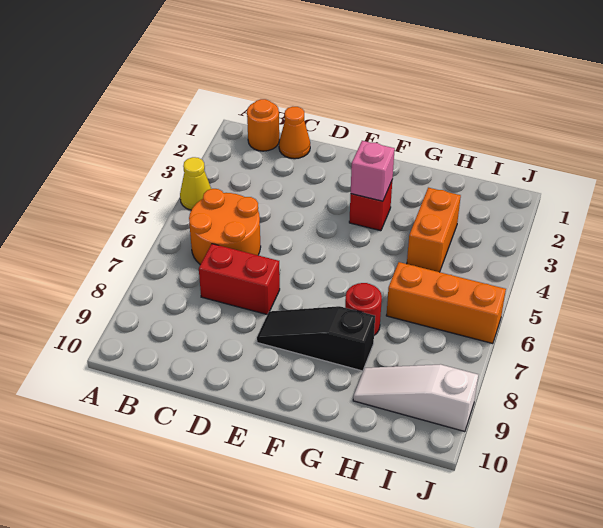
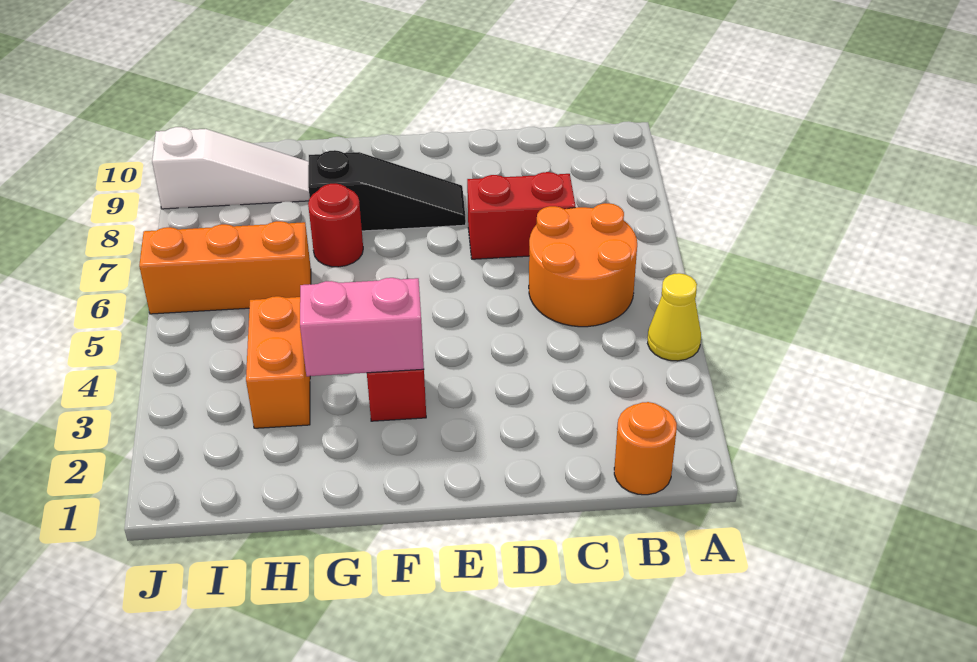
orange cone C1 level 1 -> none
pink brick F3 level 2 -> pink brick F3:G3 level 2

